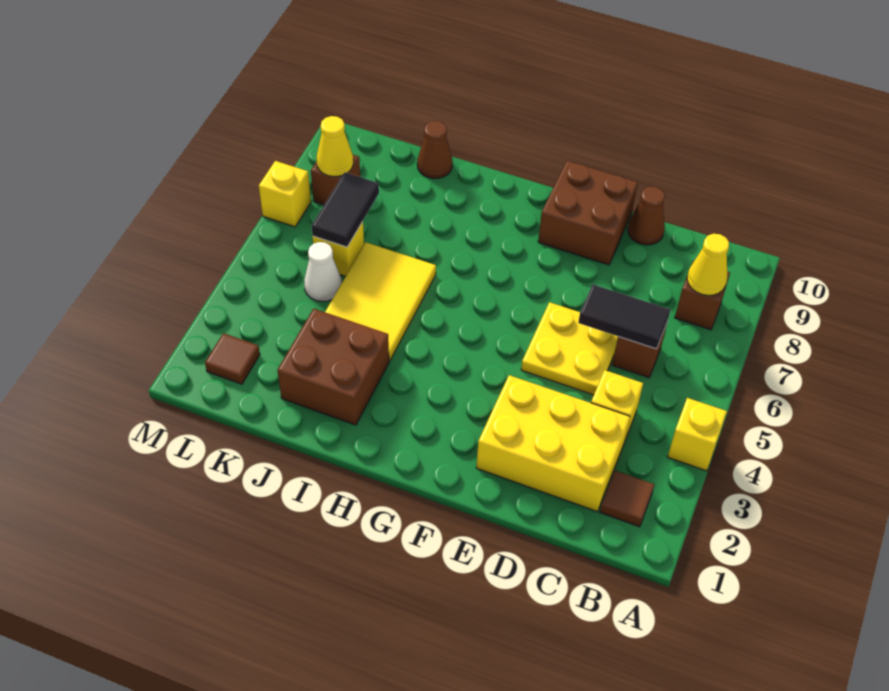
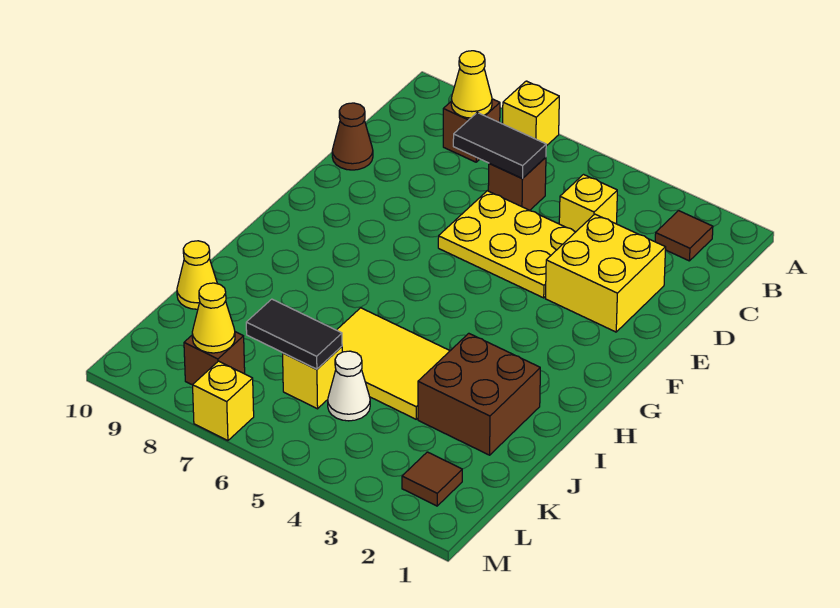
yellow brick A4 level 1 -> yellow brick A7 level 1
yellow brick C2:E3 level 1 -> yellow brick D2:E3 level 1
black tile C6:D6 level 2 -> black tile C6:C7 level 2
yellow plate D5:E6 level 1 -> yellow plate D4:E6 level 1
brown brick E9:F10 level 1 -> none
brown cone J10 level 1 -> yellow cone J10 level 1

